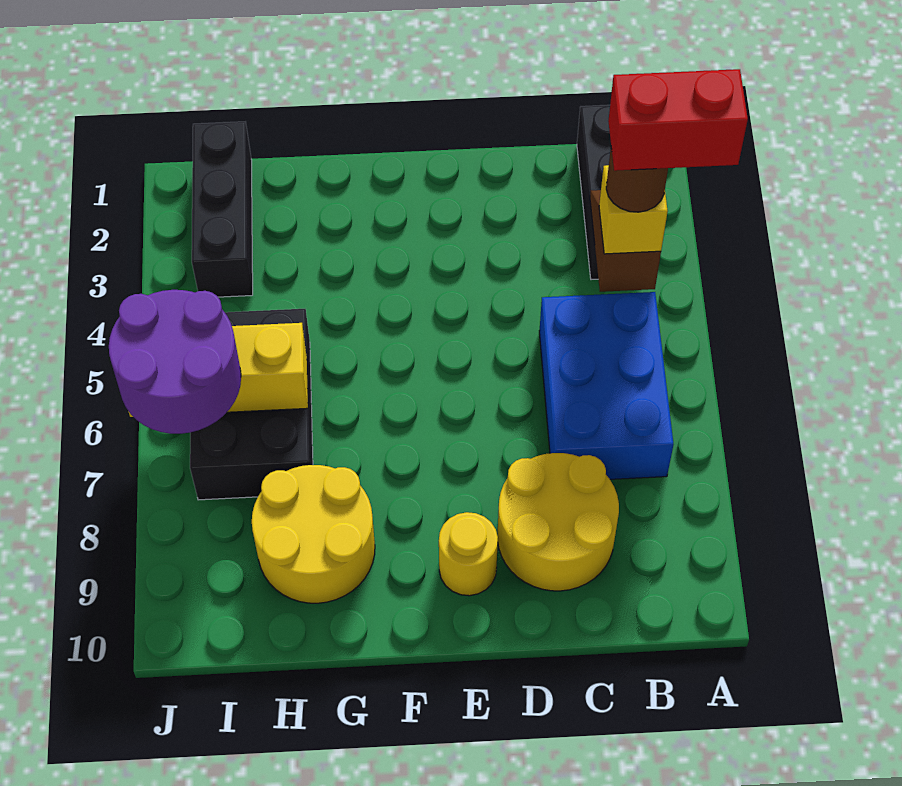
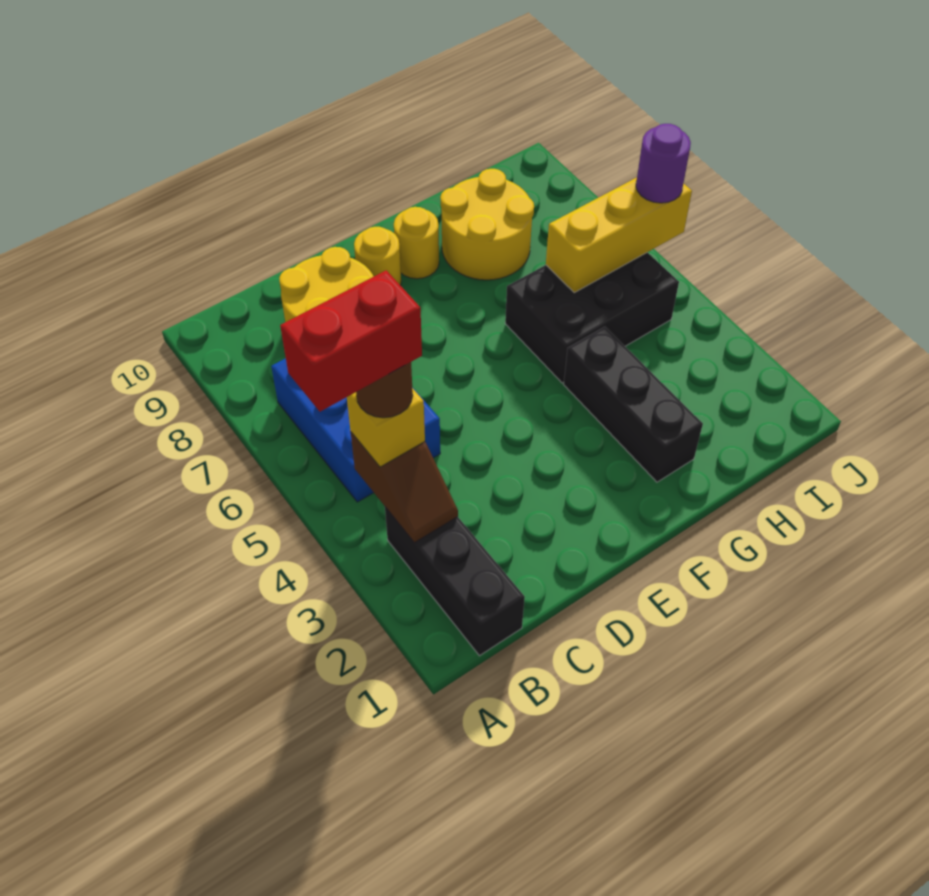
none -> yellow round brick F9 level 1
black brick H5:I7 level 1 -> black brick G5:I6 level 1
black brick I1:I3 level 1 -> black brick G2:G4 level 1
purple round brick I6:J7 level 3 -> purple round brick J6 level 3

